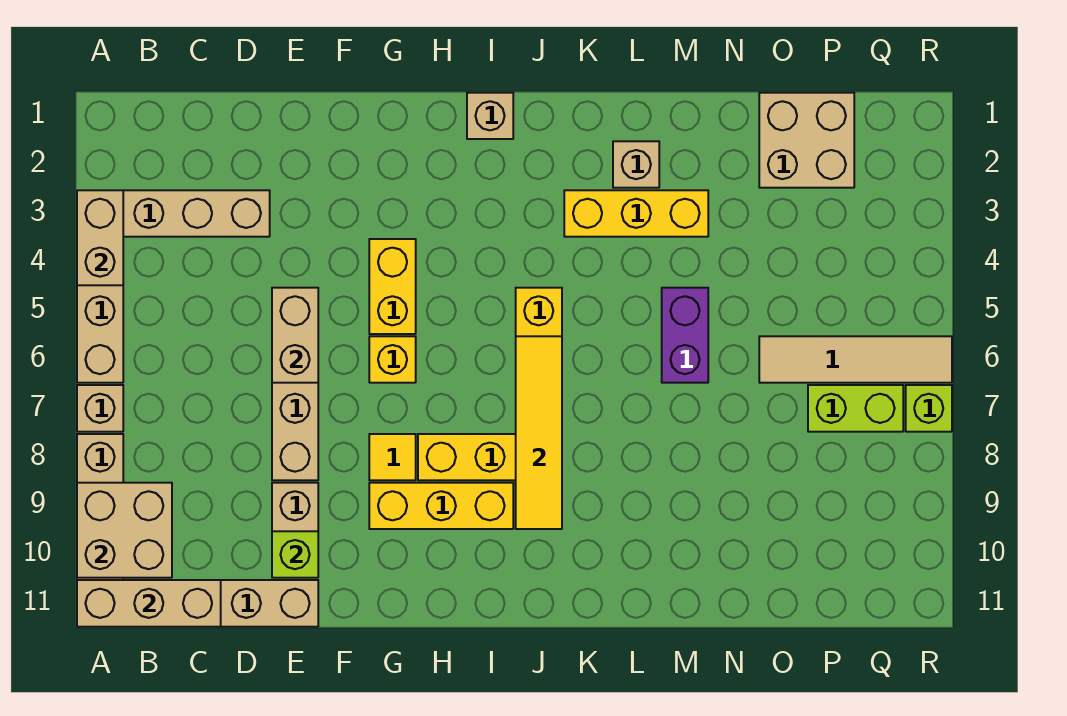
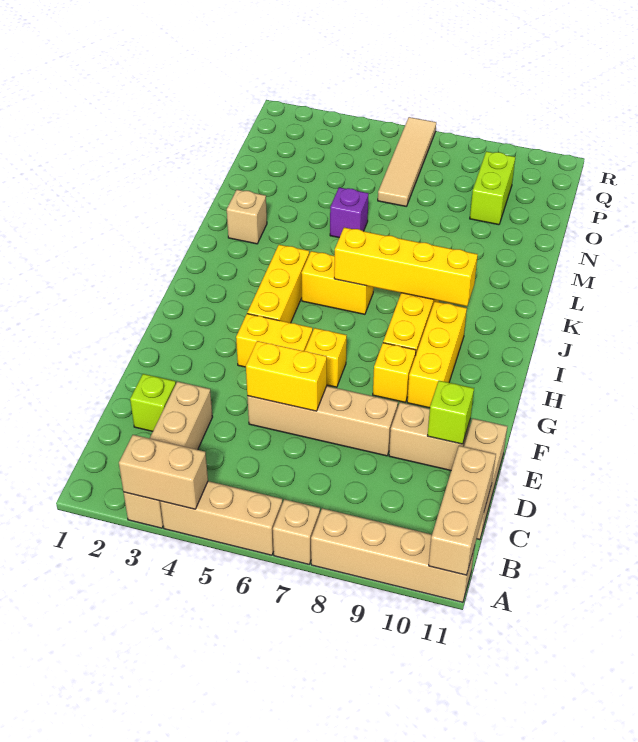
tan brick A9:B10 level 2 -> none
tan brick E5:E6 level 2 -> yellow brick E5:E6 level 2
yellow tile G8 level 1 -> yellow brick G8 level 1
tan brick I1 level 1 -> none
yellow tile J6:J9 level 2 -> yellow brick J6:J9 level 2
yellow brick K3:M3 level 1 -> yellow brick H4:J4 level 1
purple brick M5:M6 level 1 -> purple brick M5 level 1
tan brick O1:P2 level 1 -> none
lime brick P7:Q7 level 1 -> lime brick O9:P9 level 1
lime brick R7 level 1 -> lime brick D2 level 1

